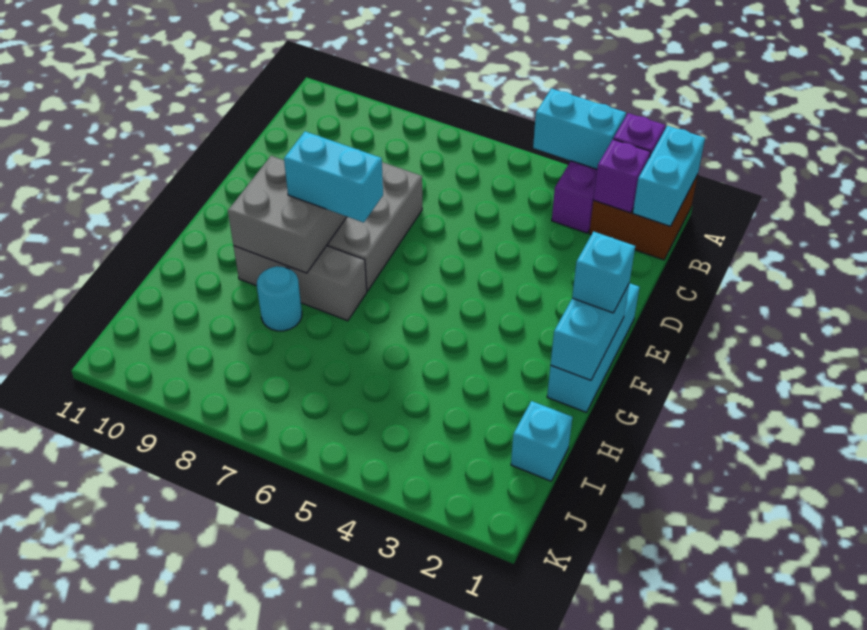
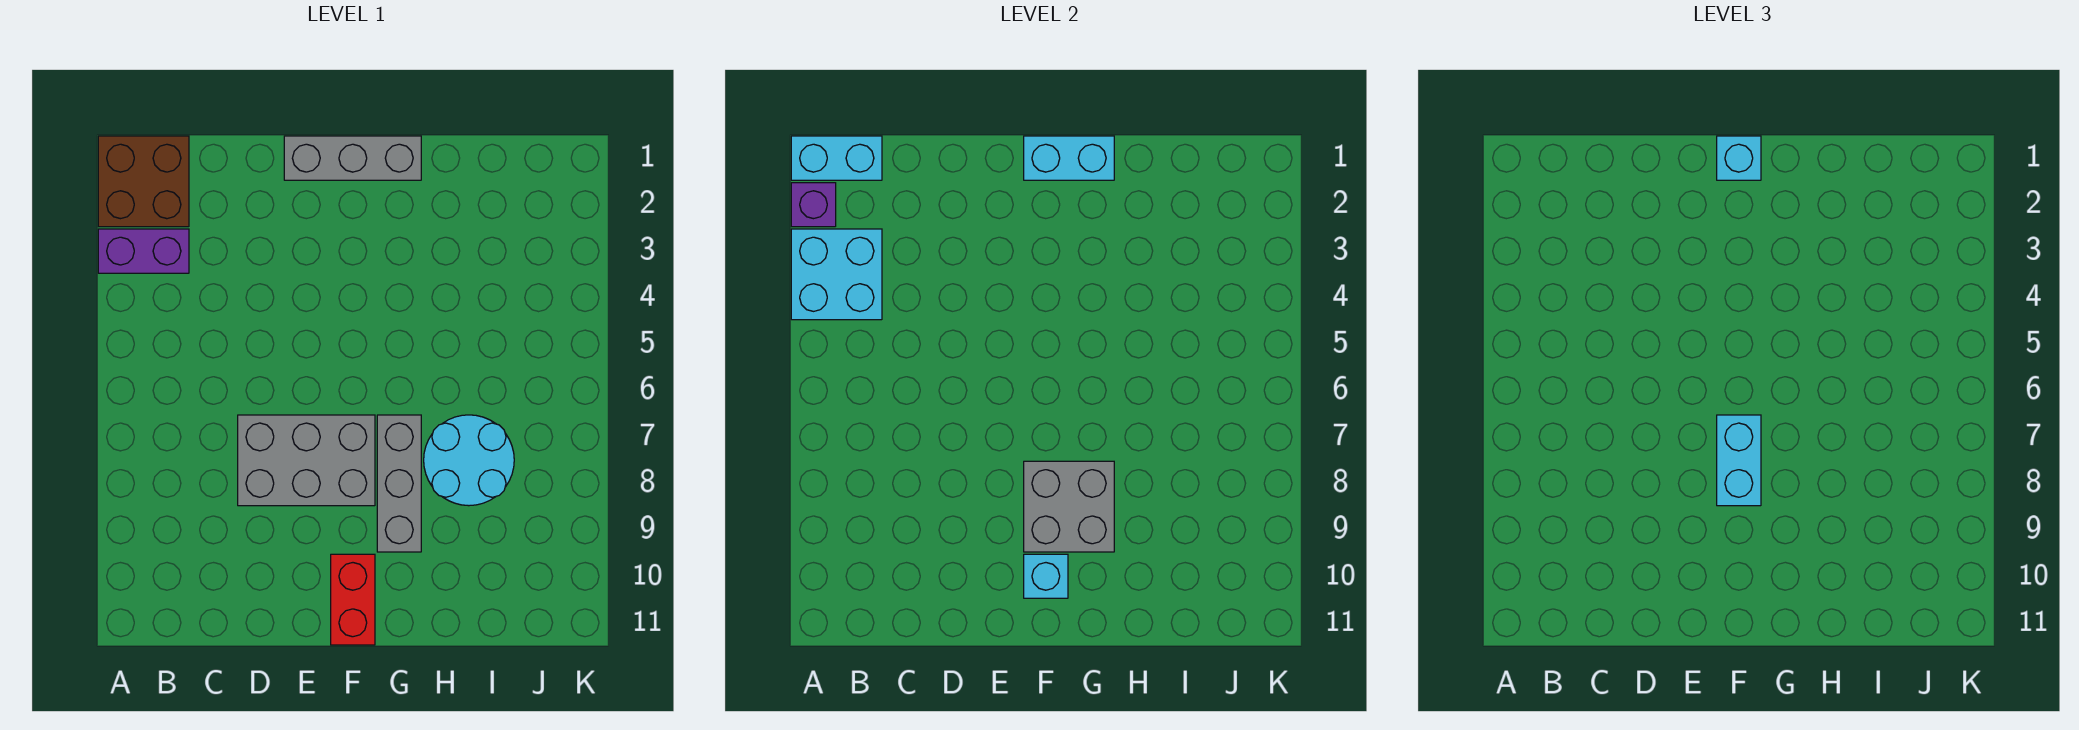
cyan brick A3:A4 level 2 -> cyan brick A3:B4 level 2
purple brick B2 level 2 -> none
cyan brick E1:G1 level 1 -> grey brick E1:G1 level 1
none -> red brick F10:F11 level 1
cyan round brick H8 level 1 -> cyan round brick H7:I8 level 1
cyan brick I1 level 1 -> cyan brick F10 level 2

